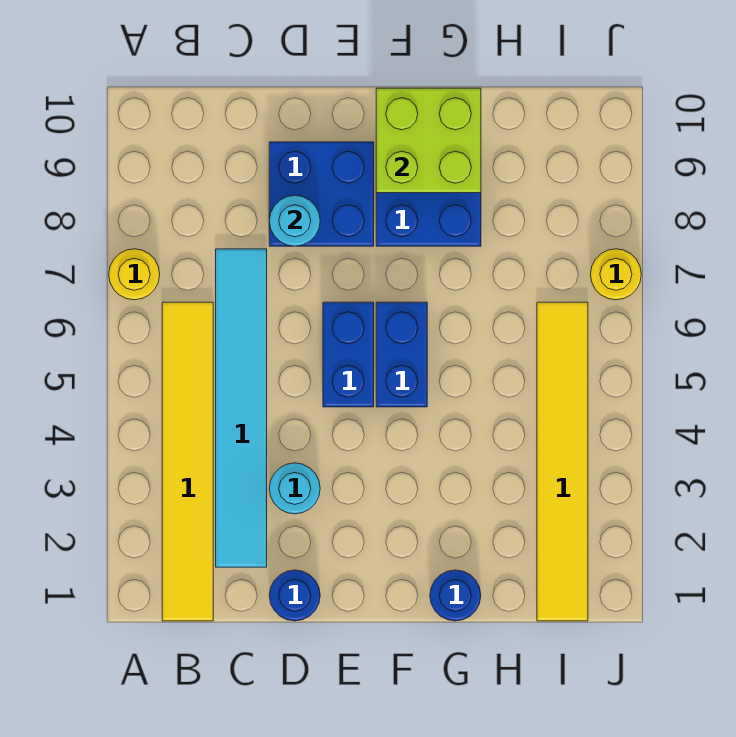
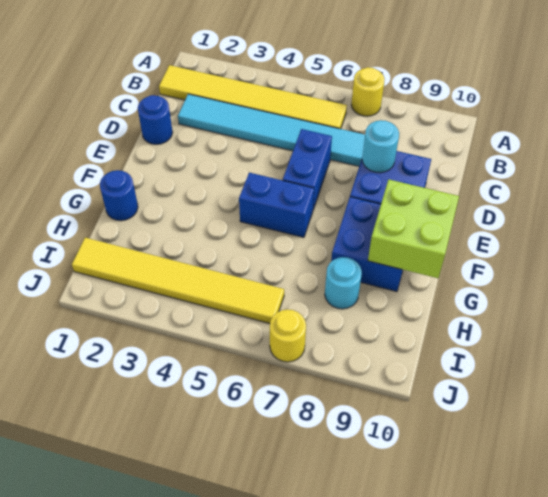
cyan round brick D3 level 1 -> cyan round brick H8 level 1
blue brick E5:E6 level 1 -> blue brick D6:E6 level 1

